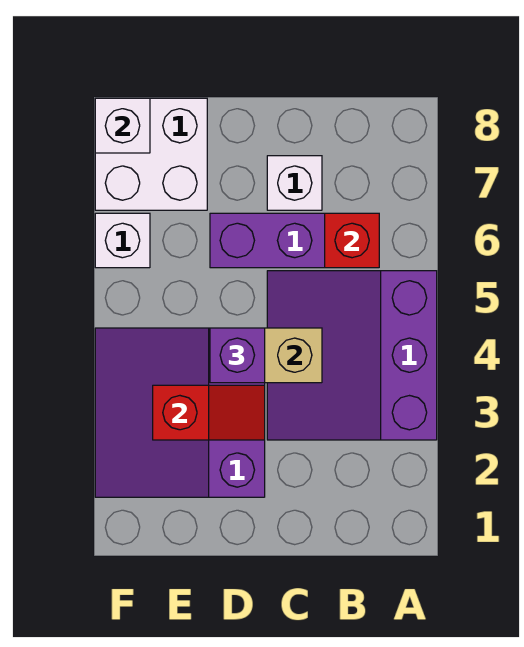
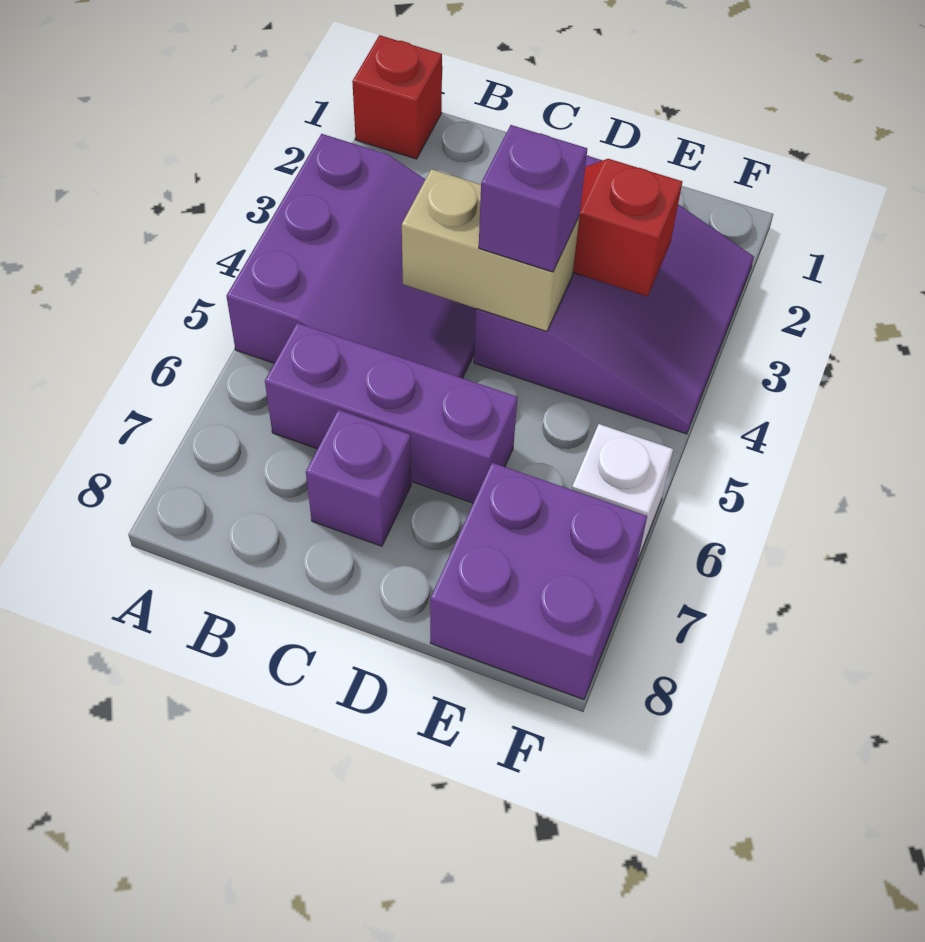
red brick B6 level 2 -> red brick A1 level 1
white brick C7 level 1 -> purple brick C7 level 1
white brick E7:F8 level 1 -> purple brick E7:F8 level 1
white brick F8 level 2 -> none

